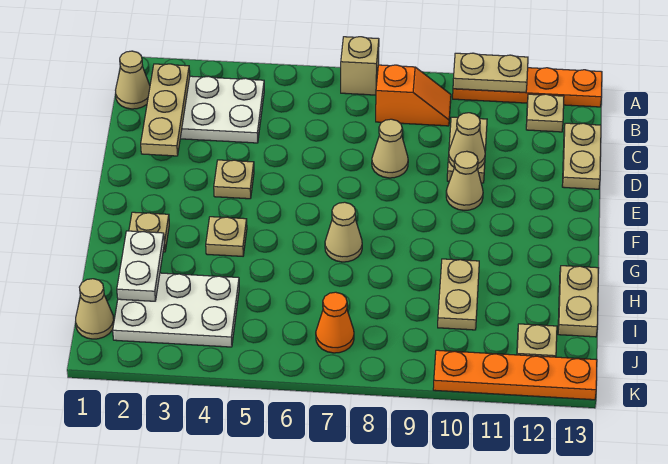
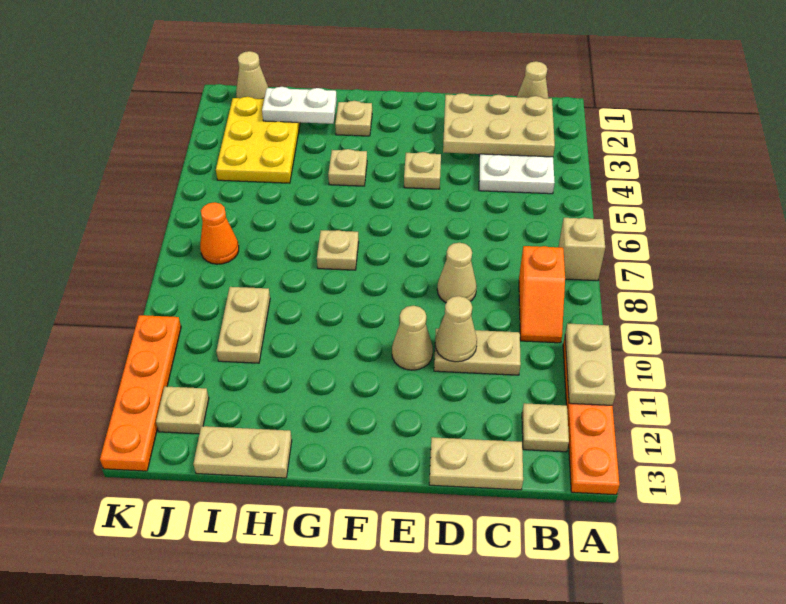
tan plate B2:D2 level 2 -> tan plate B2:D3 level 2
tan cone G7 level 1 -> tan plate G7 level 1
tan plate H10:I10 level 1 -> tan plate I9:I10 level 1
white plate I2:J4 level 1 -> yellow plate I2:J4 level 1

